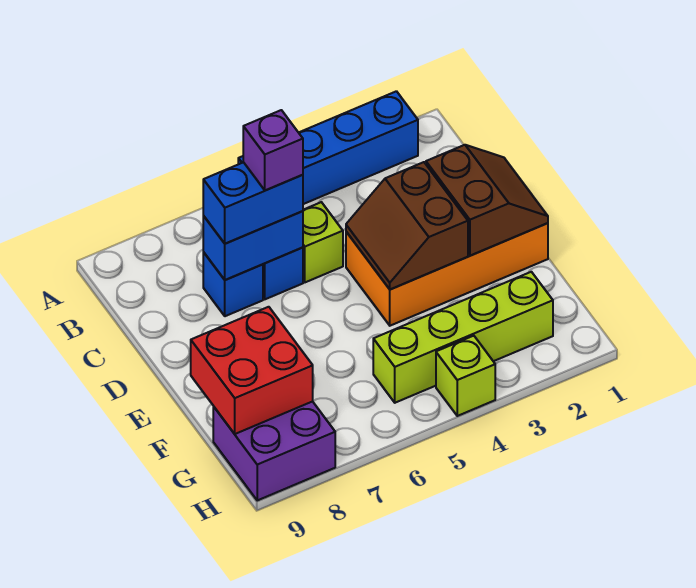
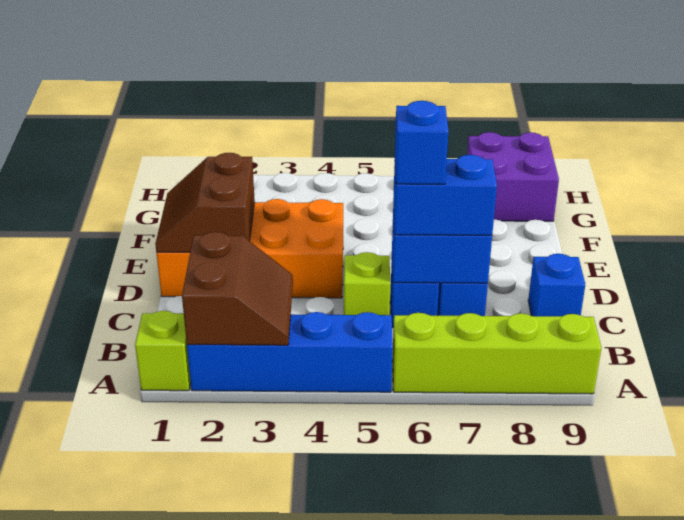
purple brick C6 level 4 -> blue brick C6 level 4
none -> blue brick C9 level 1
brown slope D3:E4 level 2 top 3 -> brown slope A2:B3 level 2 top 2
red brick F8:G9 level 2 -> none
lime brick G2:G5 level 1 -> lime brick A6:A9 level 1
lime brick H4 level 1 -> lime brick A1 level 1

